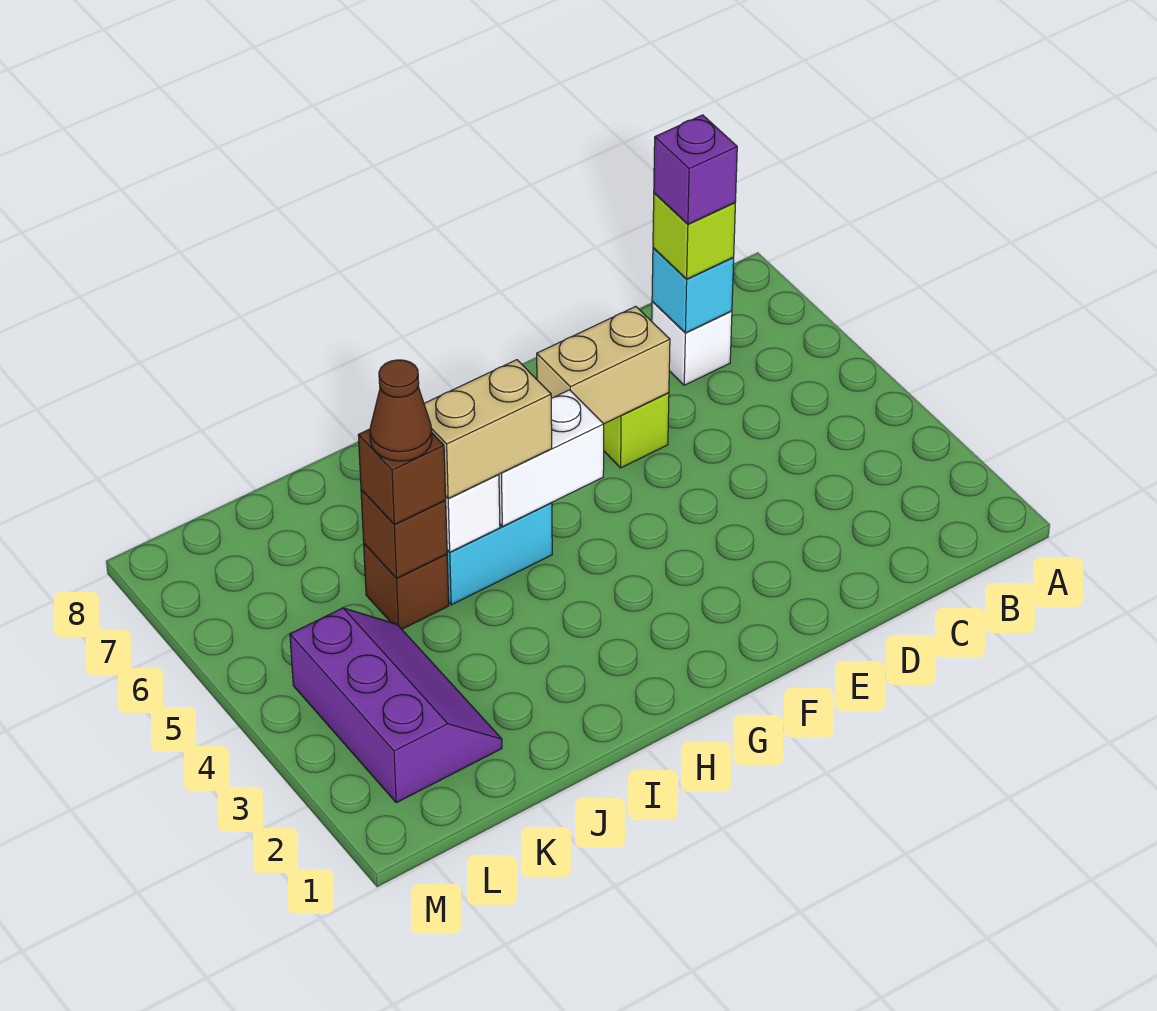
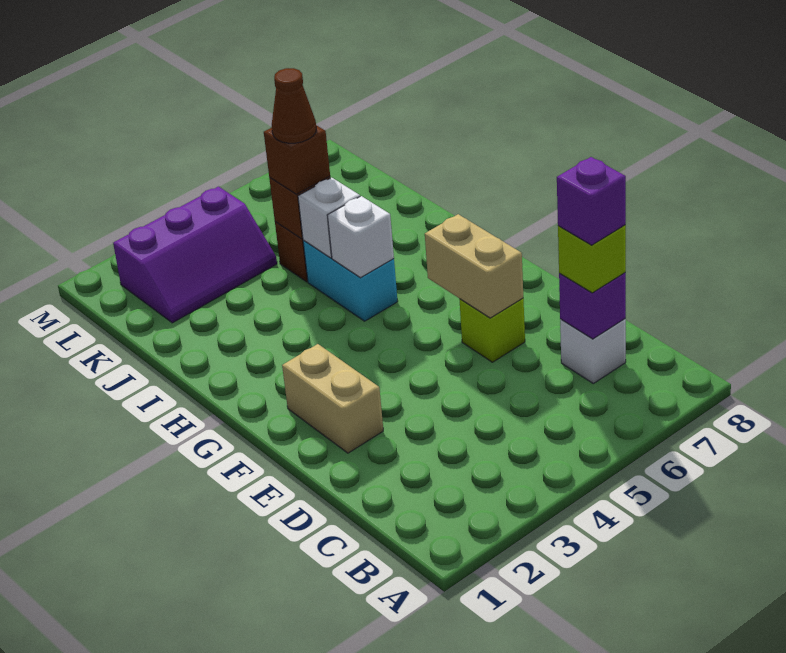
cyan brick C7 level 2 -> purple brick C7 level 2
white brick G5:H5 level 2 -> white brick H5 level 2
tan brick H5:I5 level 3 -> tan brick E2:F2 level 1

